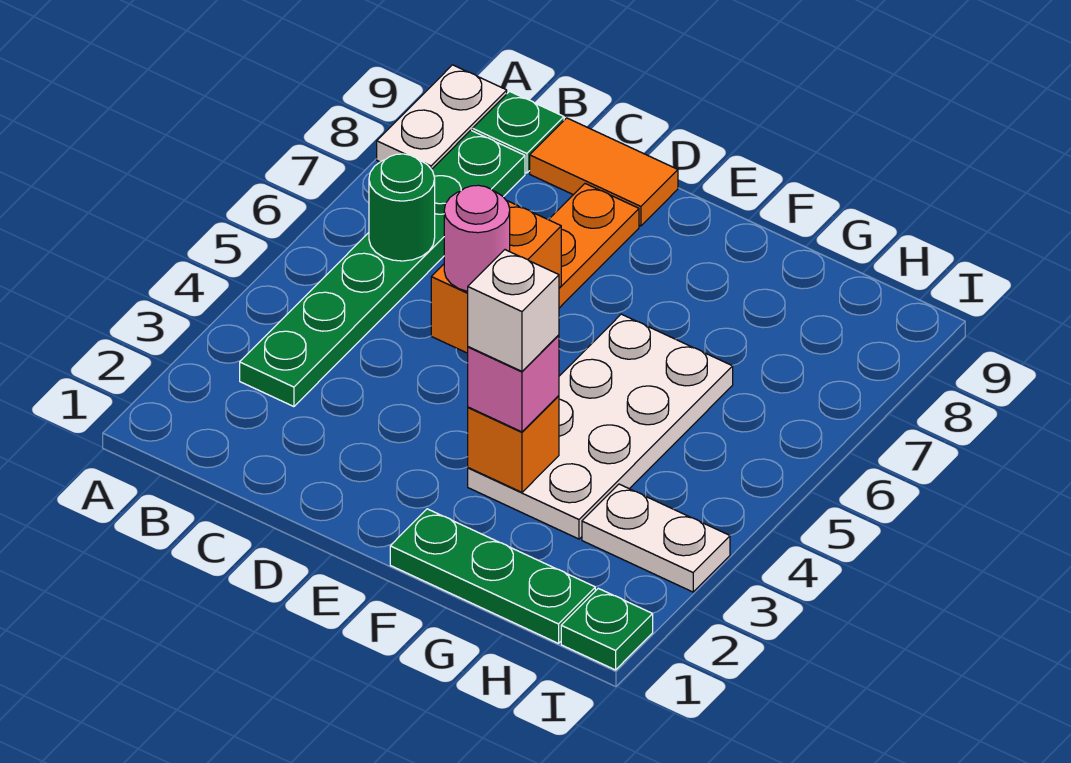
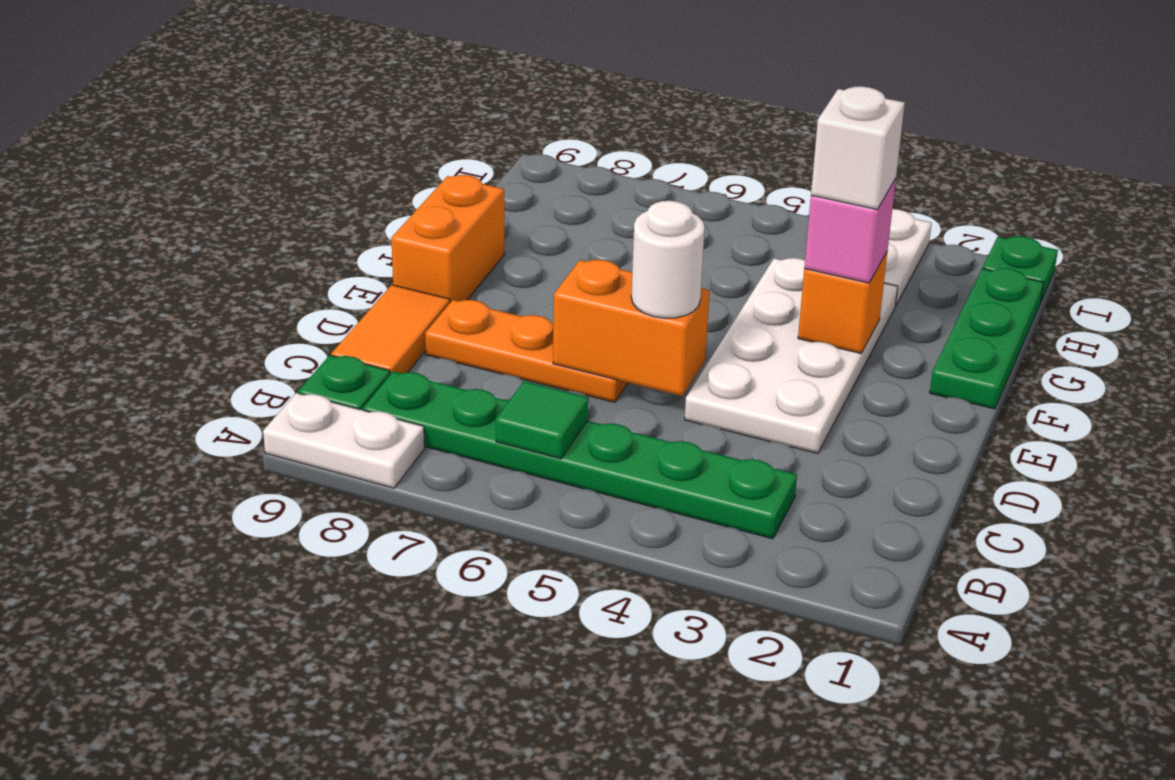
green round brick B6 level 2 -> green tile B6 level 2
pink round brick D5 level 3 -> white round brick D5 level 3
none -> orange brick E9:F9 level 1
white plate F3:G6 level 1 -> white plate D3:G4 level 1

